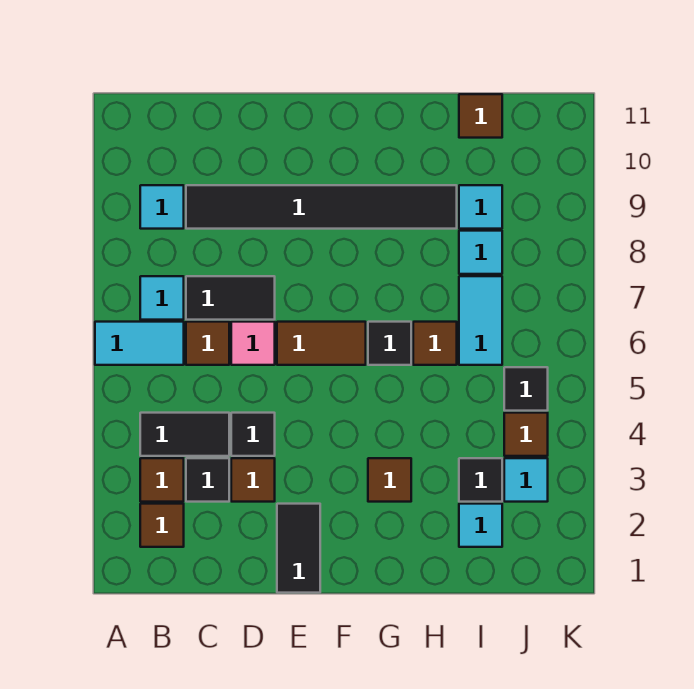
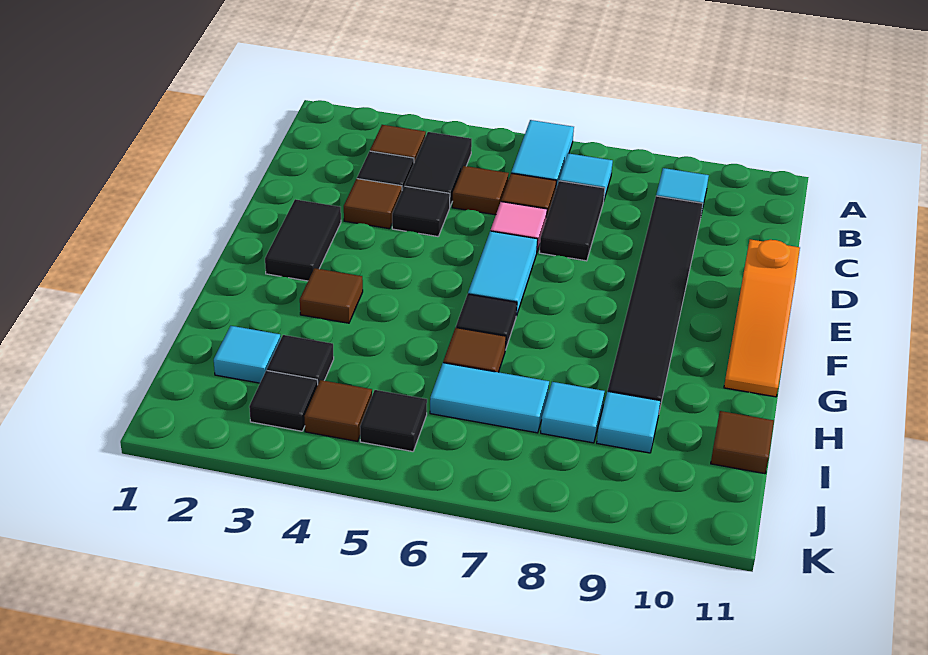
brown tile B2 level 1 -> brown tile C5 level 1
black tile E1:E2 level 1 -> black tile E2:F2 level 1
brown tile E6:F6 level 1 -> cyan tile E6:F6 level 1
none -> orange slope E11:G11 level 1 top E
cyan tile J3 level 1 -> black tile J3 level 1

